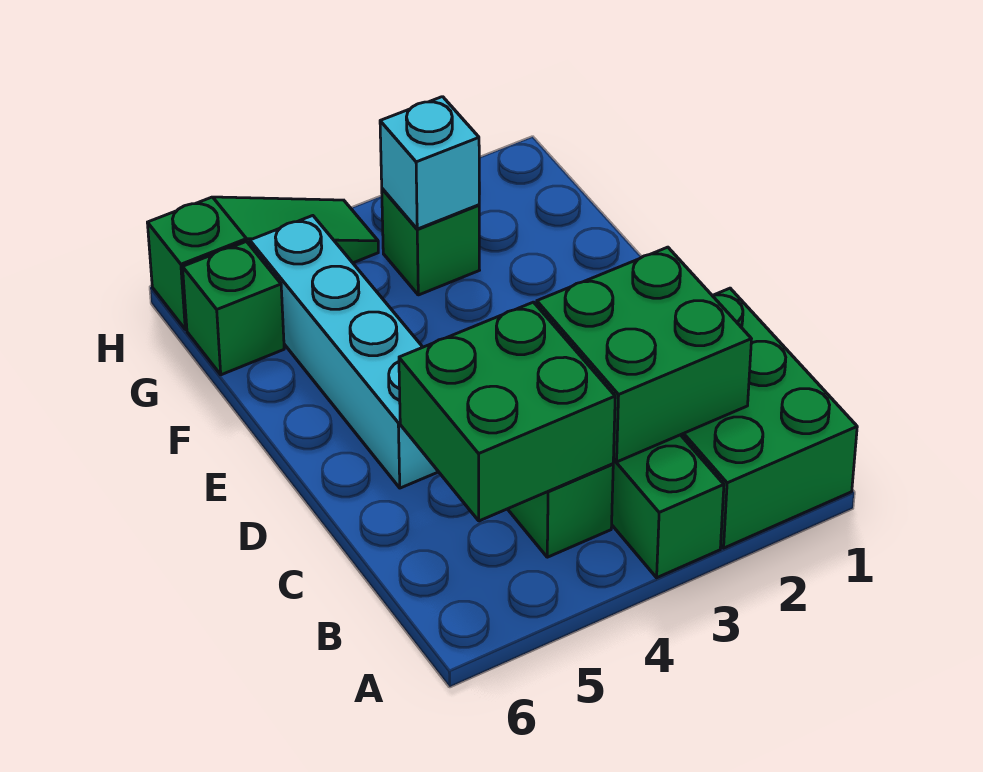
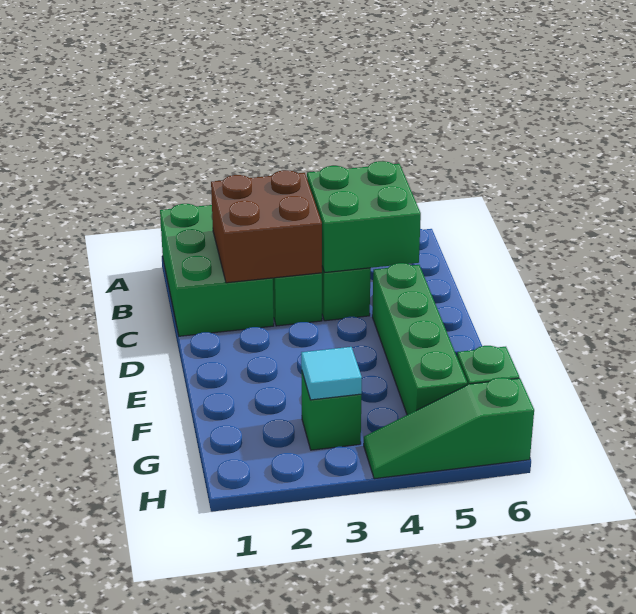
green brick B2:C3 level 2 -> brown brick B2:C3 level 2
cyan brick D5:G5 level 1 -> green brick D5:G5 level 1
cyan brick G3 level 2 -> cyan tile G3 level 2

